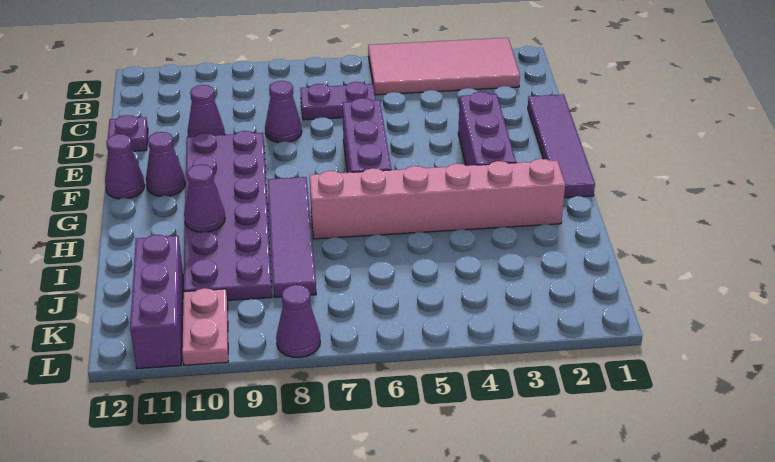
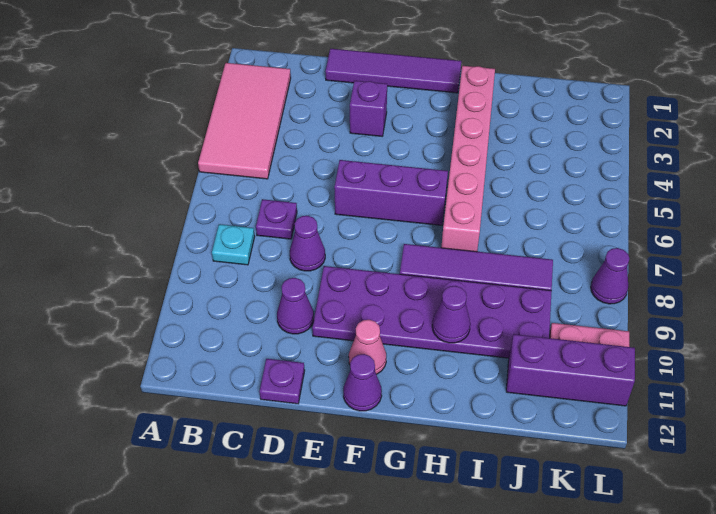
none -> cyan plate B8 level 1
purple plate C6:C7 level 1 -> purple plate C7 level 1
purple brick E3:G3 level 1 -> purple brick E3 level 1
purple cone F11 level 1 -> pink cone F11 level 1

